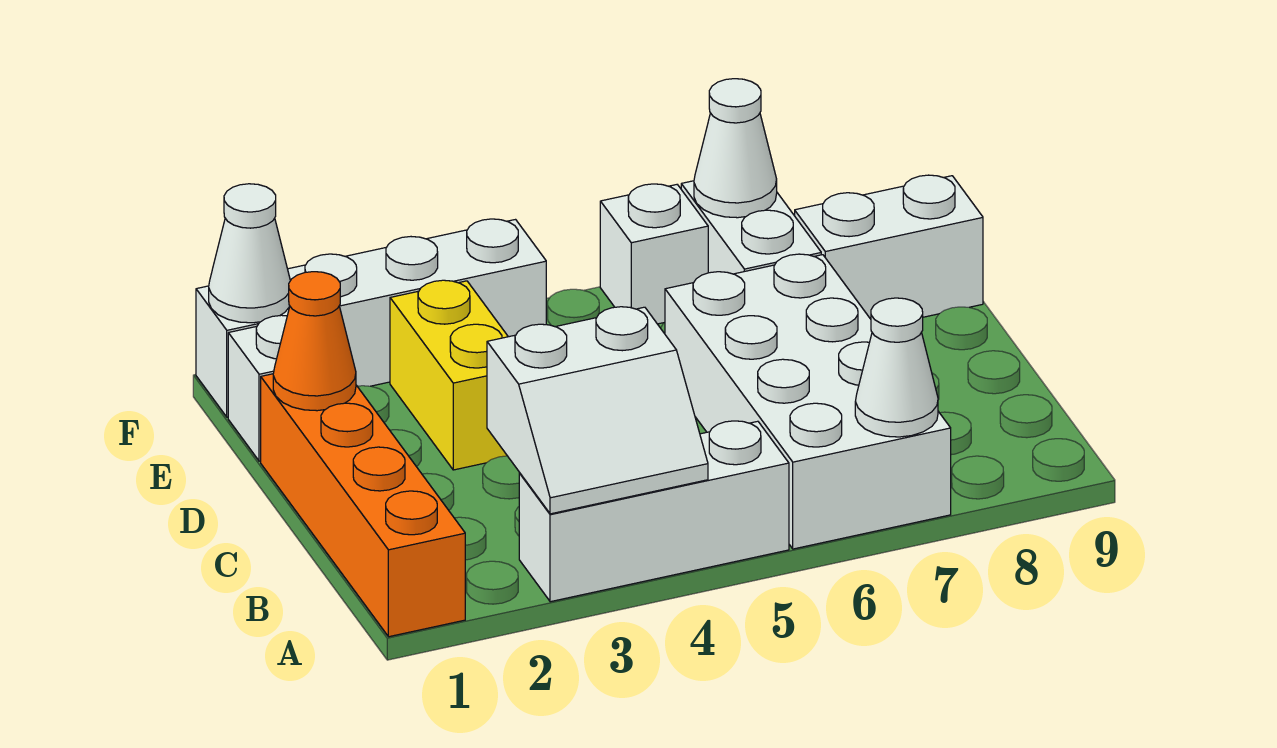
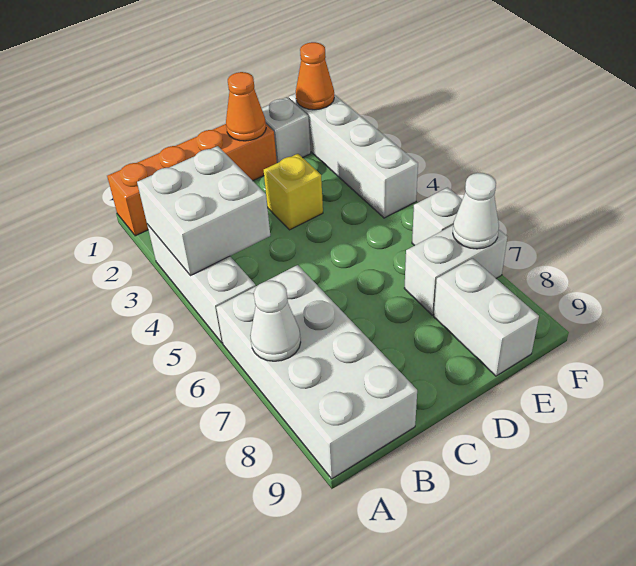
white slope A3:B4 level 2 top B -> white brick A3:B4 level 2
white brick A6:D7 level 1 -> white brick A6:B9 level 1
yellow brick D3:E3 level 1 -> yellow brick D3 level 1
white cone F1 level 2 -> orange cone F1 level 2

